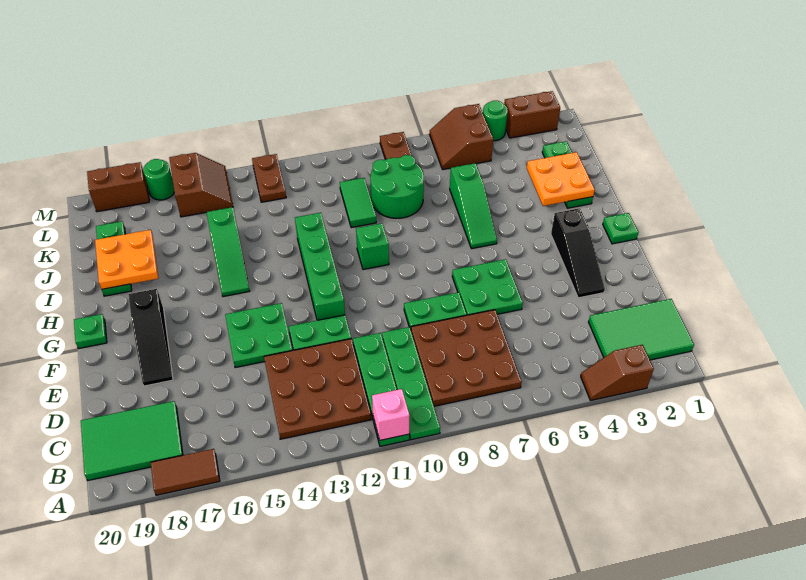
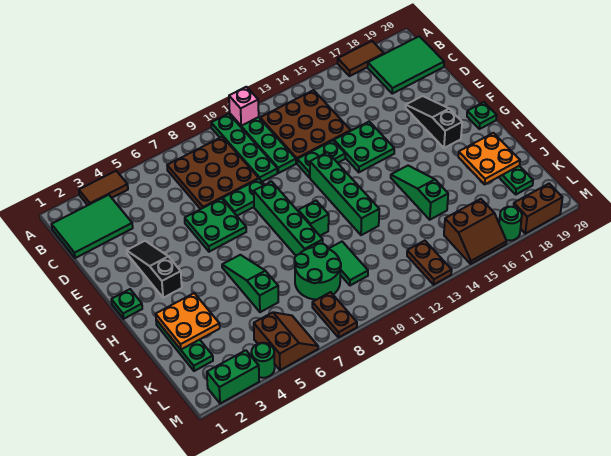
brown slope A3:A4 level 1 top 3 -> brown tile A3:A4 level 1
none -> green brick F9:I9 level 1
brown slope L15:M16 level 1 top 16 -> brown slope L15:M16 level 1 top L
brown brick M2:M3 level 1 -> green brick M2:M3 level 1

